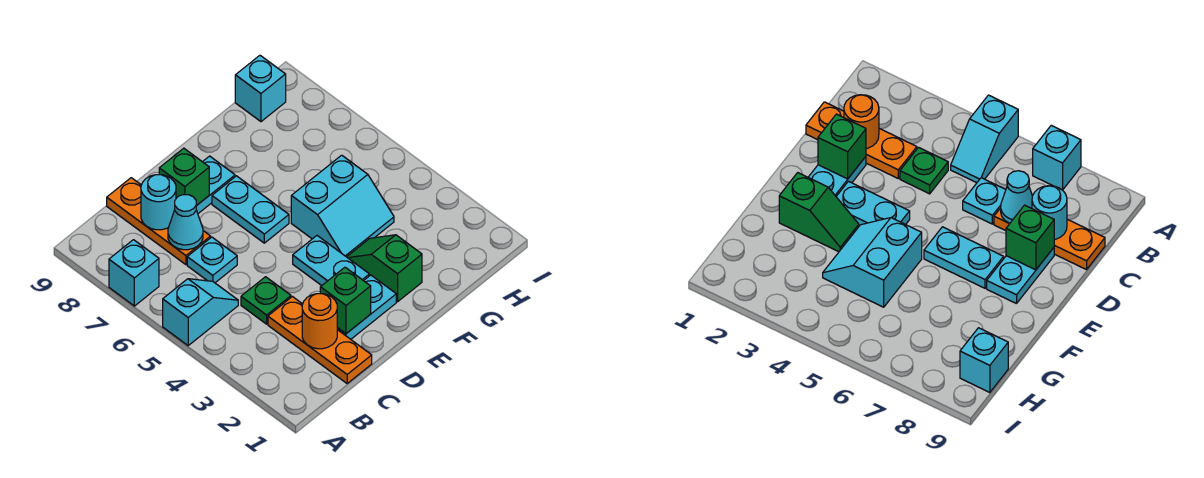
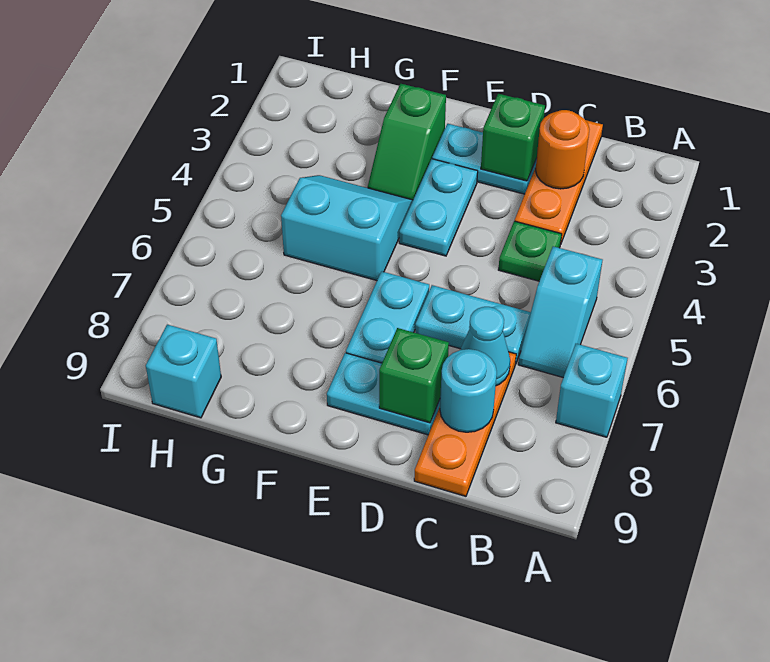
cyan slope A5:B5 level 1 top A -> cyan slope B5:B6 level 1 top 5
cyan plate C6 level 1 -> cyan plate C6:D6 level 1

